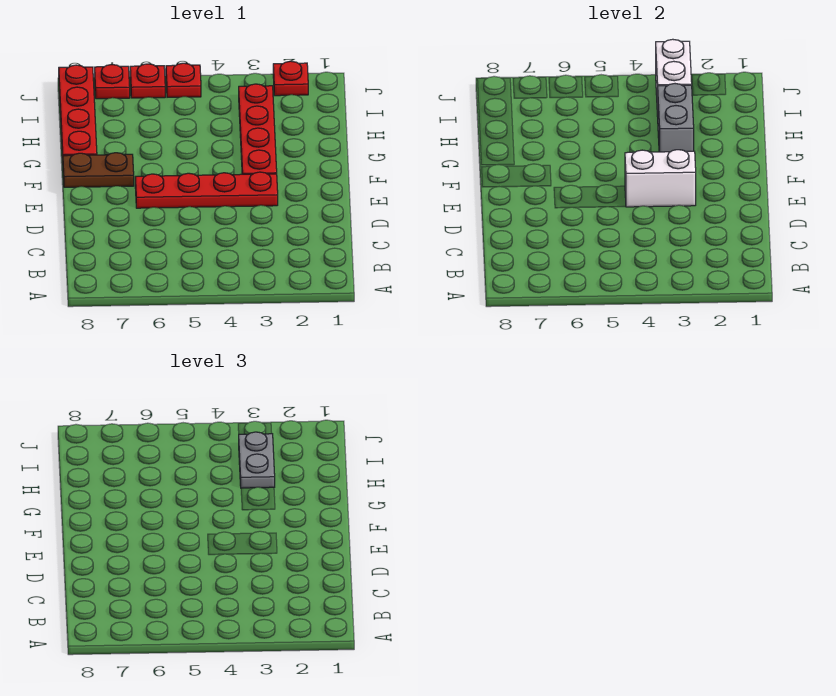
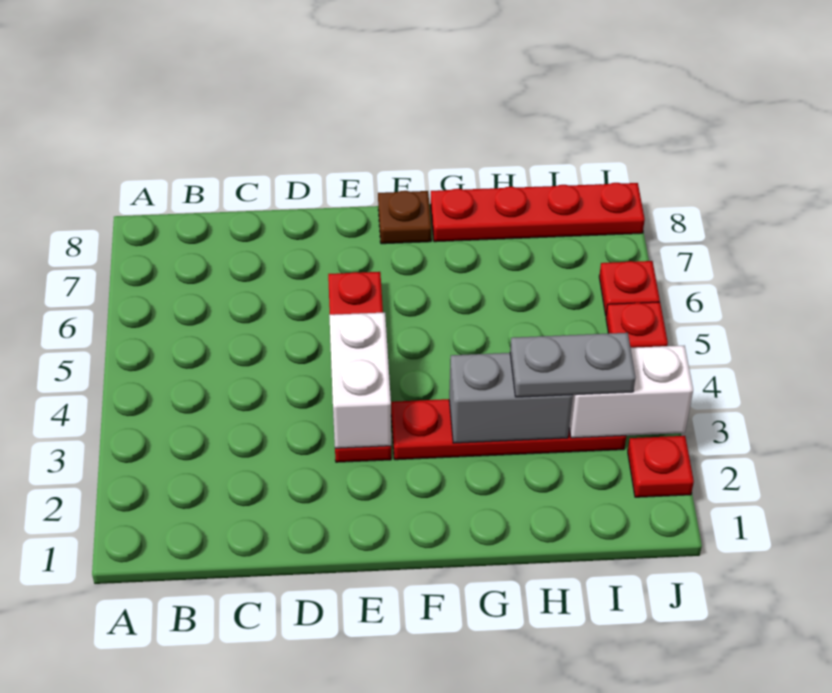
brown plate F7:F8 level 1 -> brown plate F8 level 1
red plate J7 level 1 -> none

